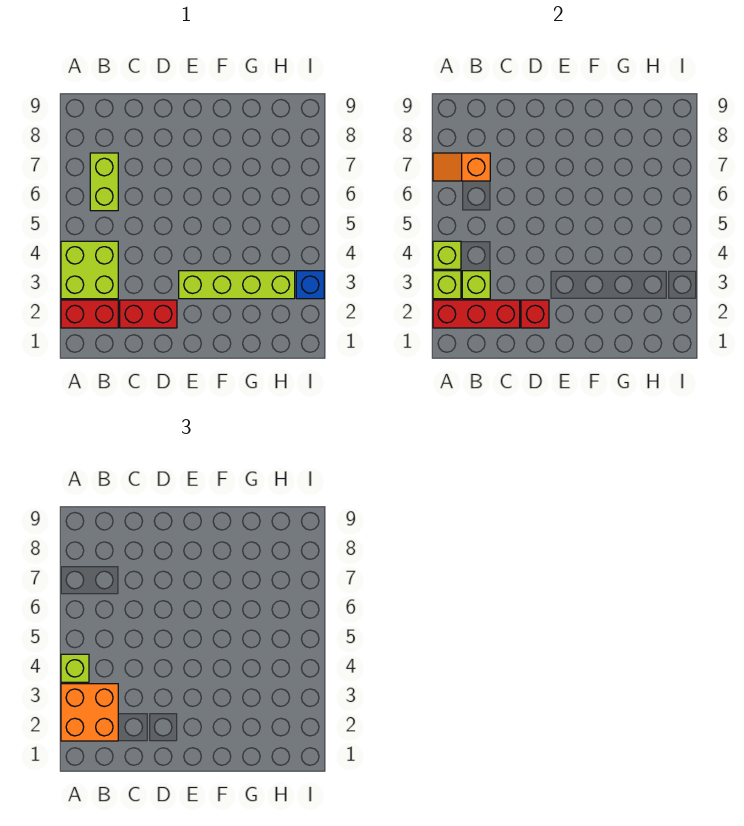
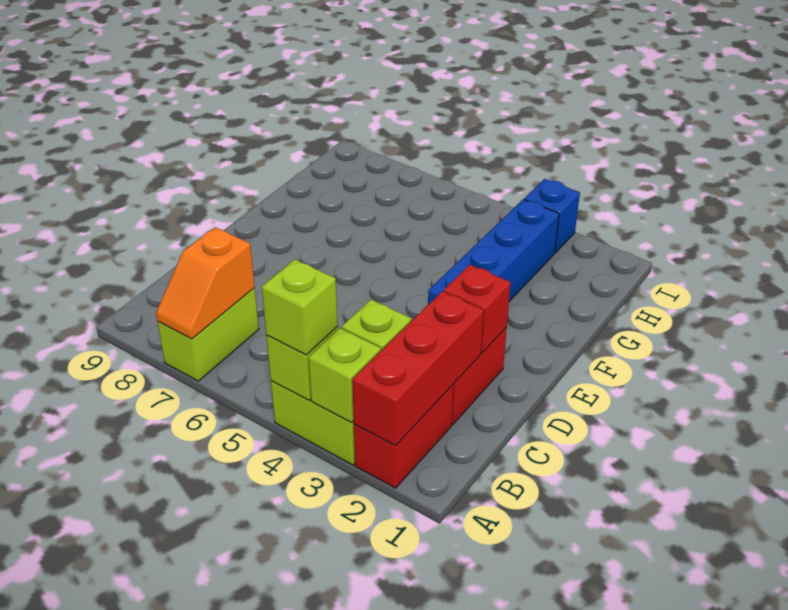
orange brick A2:B3 level 3 -> none
lime brick B6:B7 level 1 -> lime brick A7:B7 level 1
lime brick E3:H3 level 1 -> blue brick E3:H3 level 1

